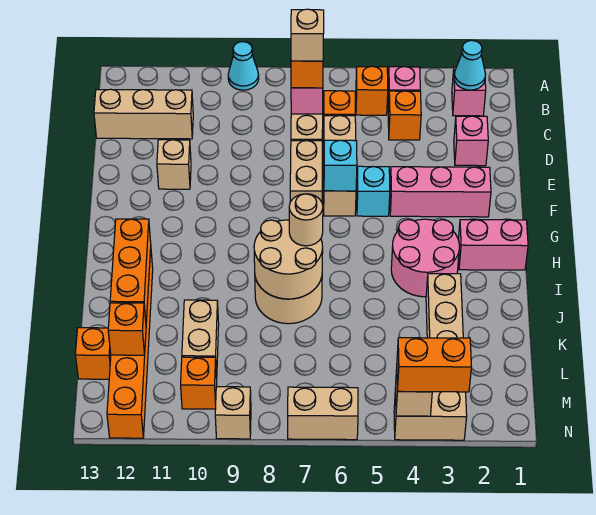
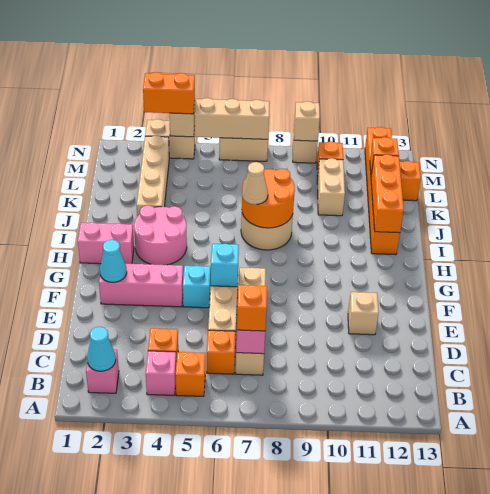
cyan cone A9 level 1 -> cyan cone F2 level 2
tan brick C7 level 4 -> tan brick N9 level 2
tan brick C11:C13 level 1 -> tan brick N5:N7 level 2
pink brick D2 level 1 -> none
tan round brick I7:J8 level 2 -> orange round brick I7:J8 level 2
tan round brick I7 level 3 -> tan cone I7 level 3

